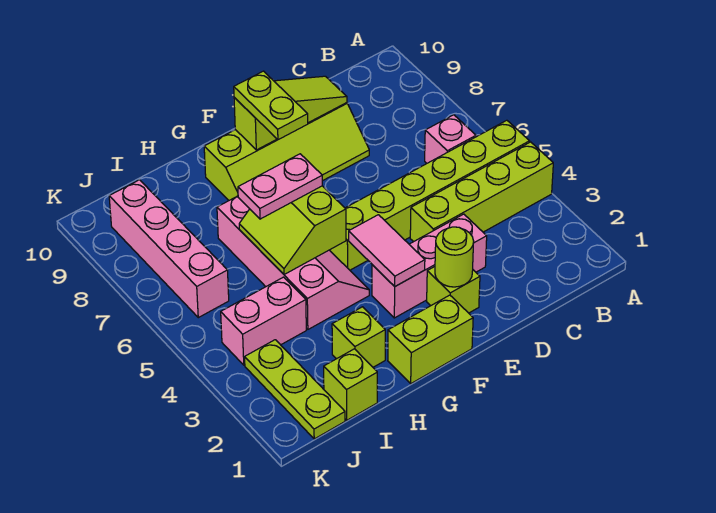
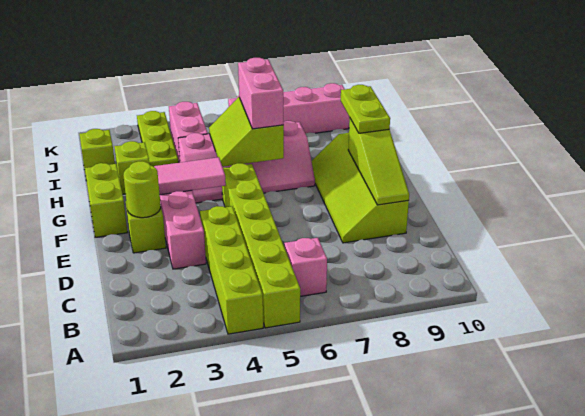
lime plate F8:F9 level 3 -> lime plate F9:G9 level 3
lime slope G5:H6 level 2 top G -> lime slope G5:H6 level 2 top 6
pink plate G6:H6 level 3 -> pink brick G6:H6 level 3
lime plate J1:J3 level 1 -> lime plate I3:K3 level 1

